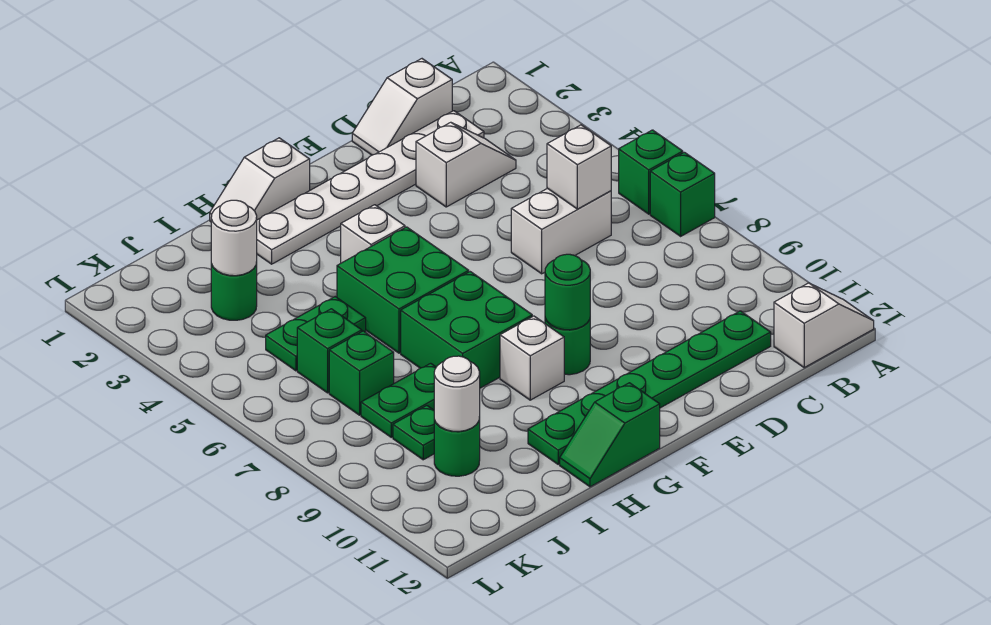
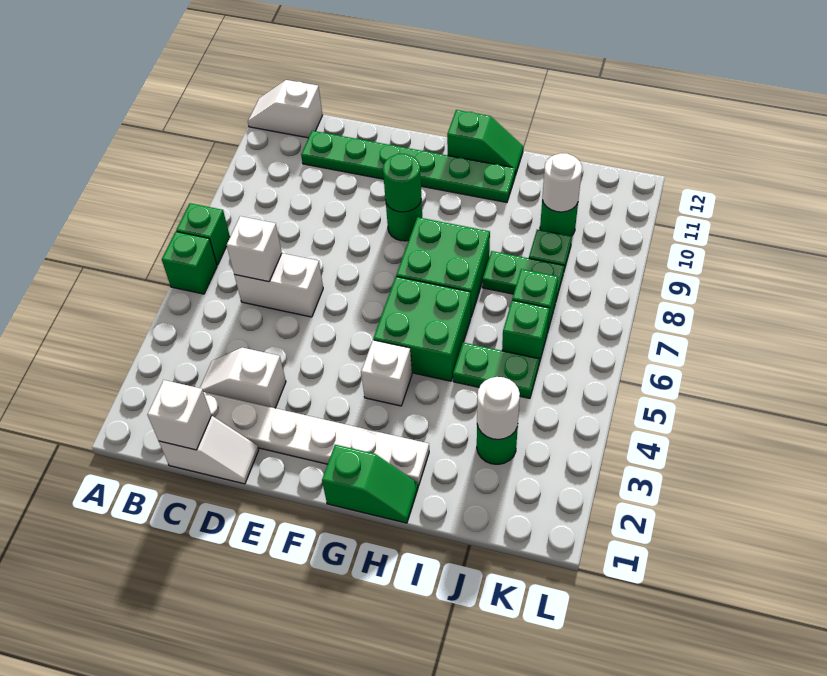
white slope G1:H1 level 1 top G -> green slope G1:H1 level 1 top G
white brick G9 level 1 -> white brick C1 level 2

